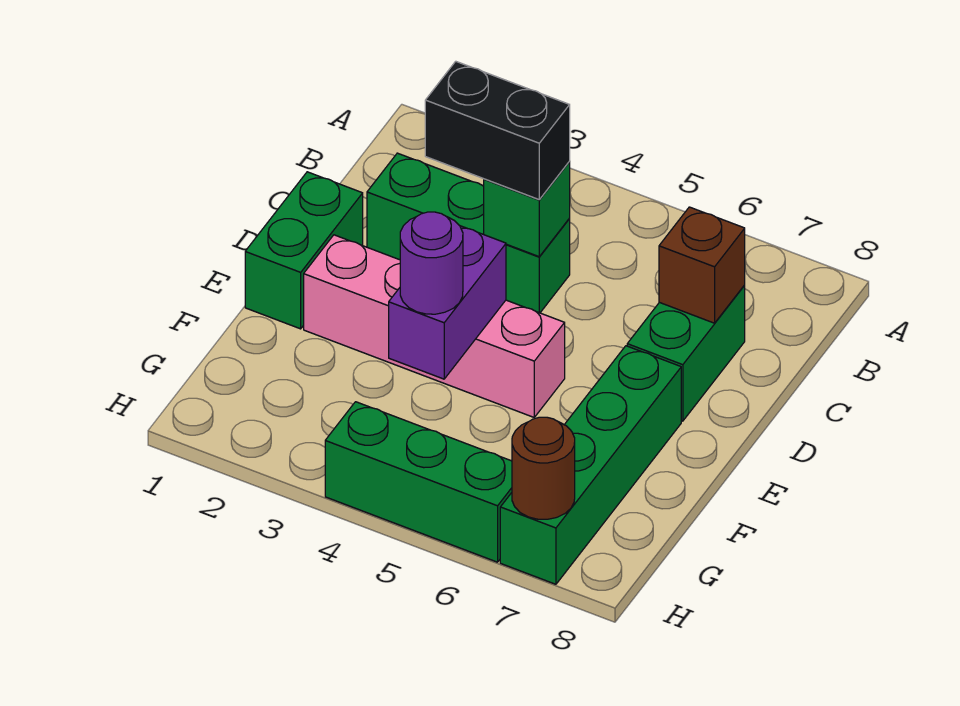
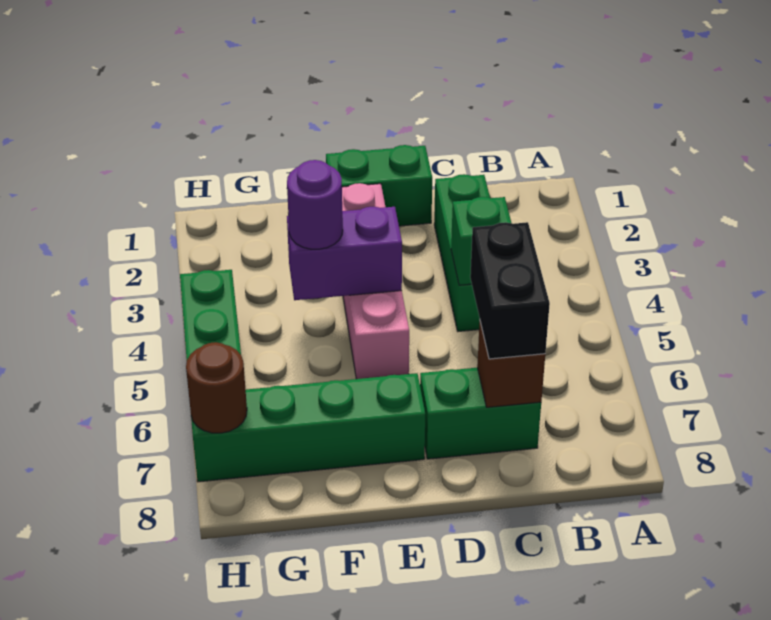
black brick C3:C4 level 3 -> black brick C6:C7 level 3

